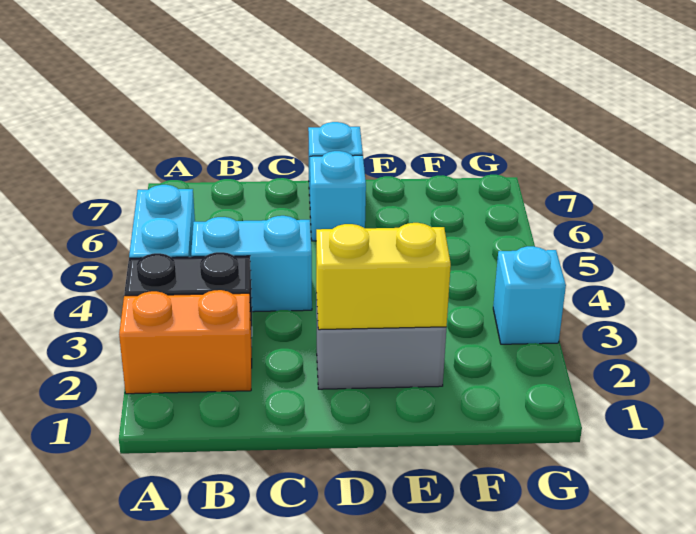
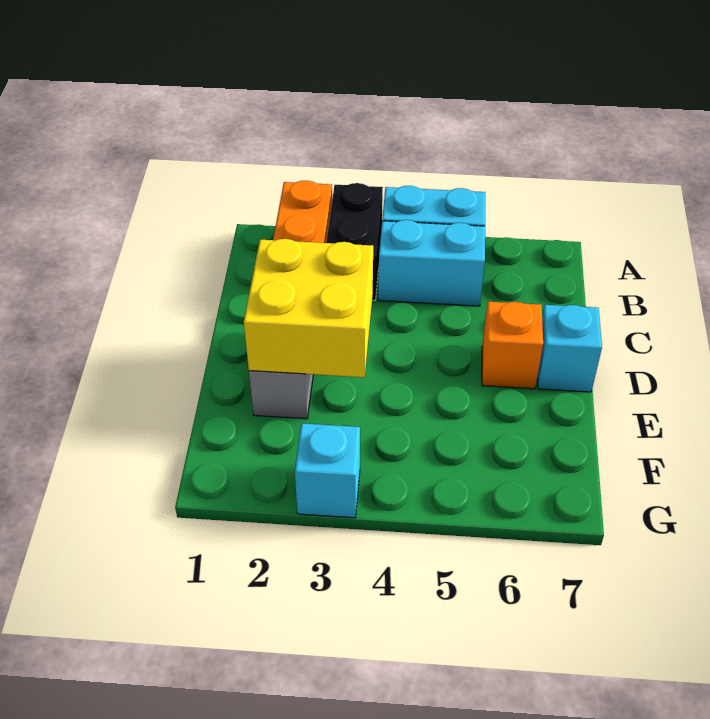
cyan brick B4:C4 level 1 -> cyan brick B4:B5 level 1
yellow brick D2:E2 level 2 -> yellow brick D2:E3 level 2
cyan brick D6 level 1 -> orange brick D6 level 1

